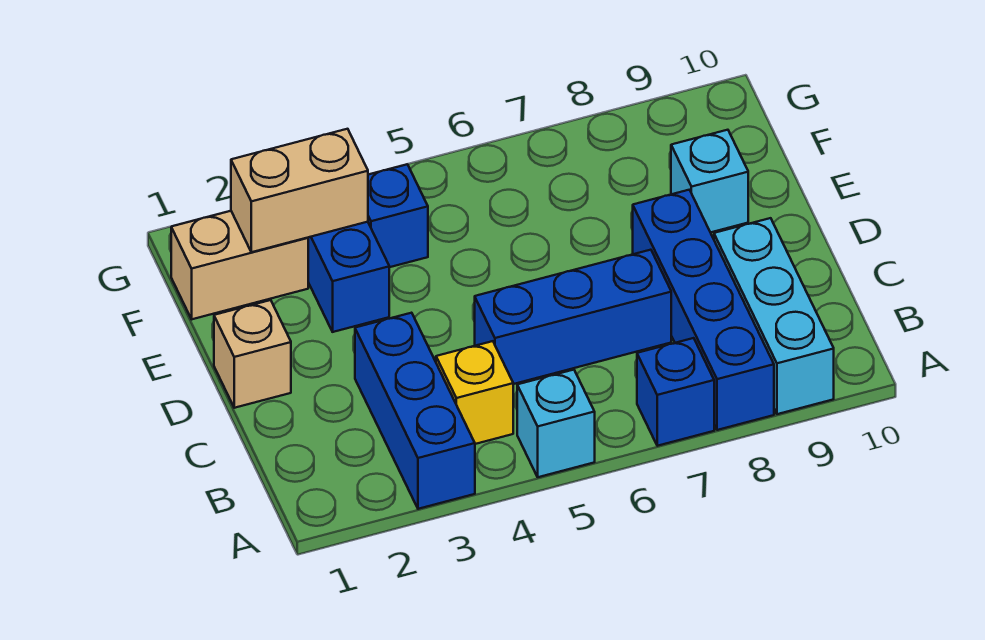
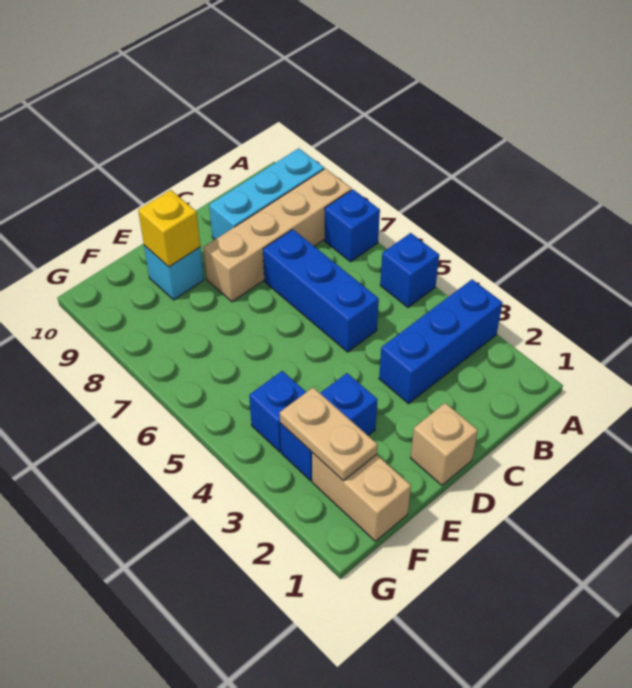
cyan brick A5 level 1 -> blue brick A5 level 1
blue brick A8:D8 level 1 -> tan brick A8:D8 level 1
yellow brick B4 level 1 -> yellow brick E9 level 2
tan brick F2:F3 level 2 -> tan plate F2:F3 level 2

